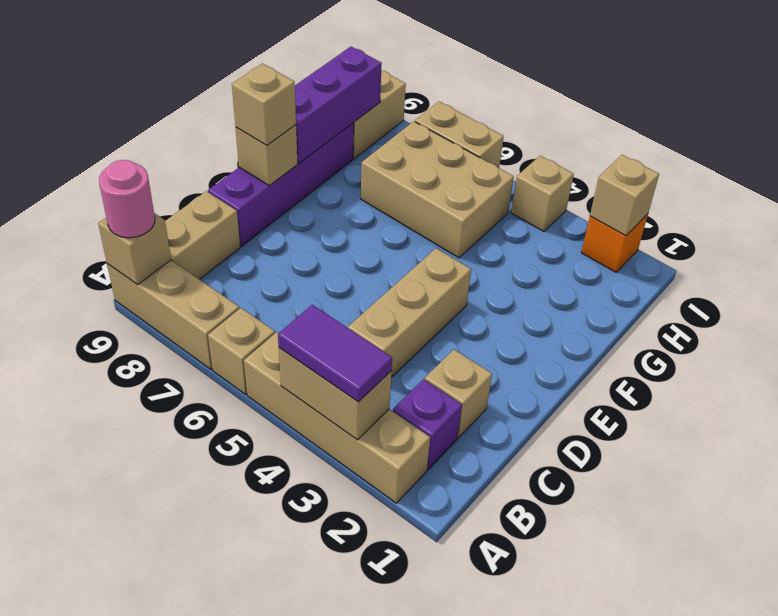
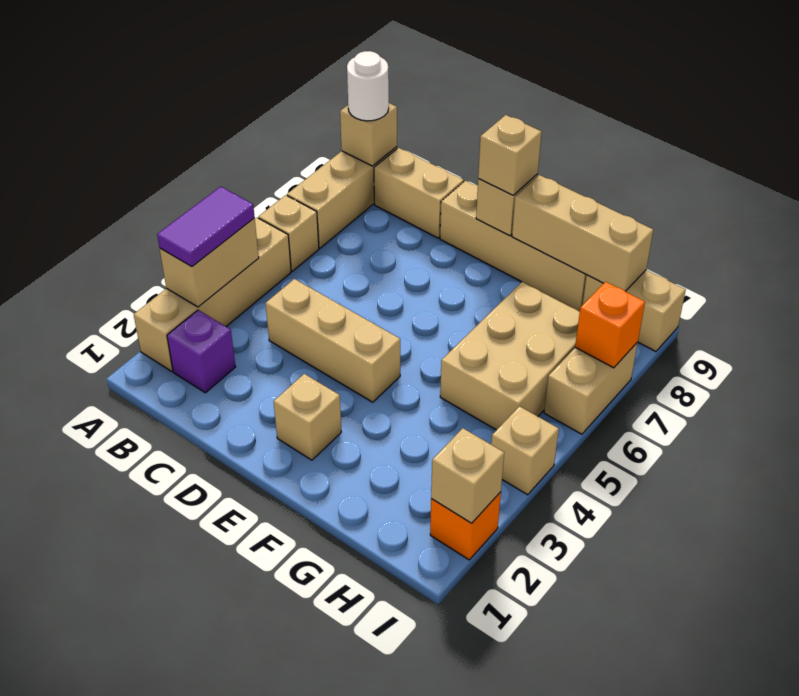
pink round brick A9 level 3 -> white round brick A9 level 3
tan brick C2 level 1 -> tan brick E2 level 1
purple brick D9:G9 level 1 -> tan brick D9:G9 level 1
purple brick F9:H9 level 2 -> tan brick F9:H9 level 2
none -> orange brick I7 level 2

